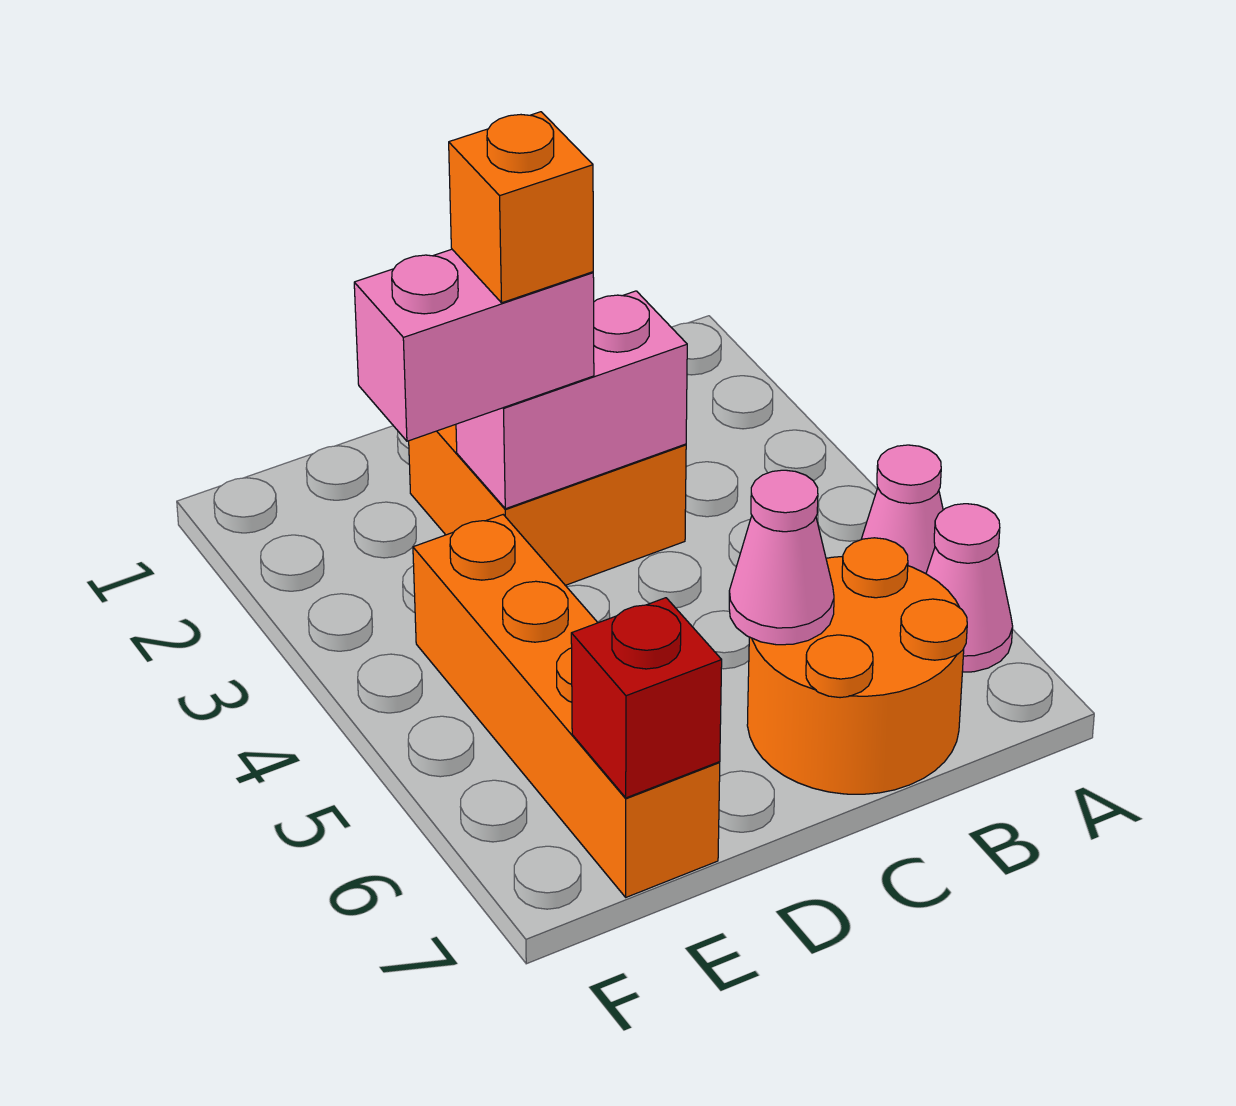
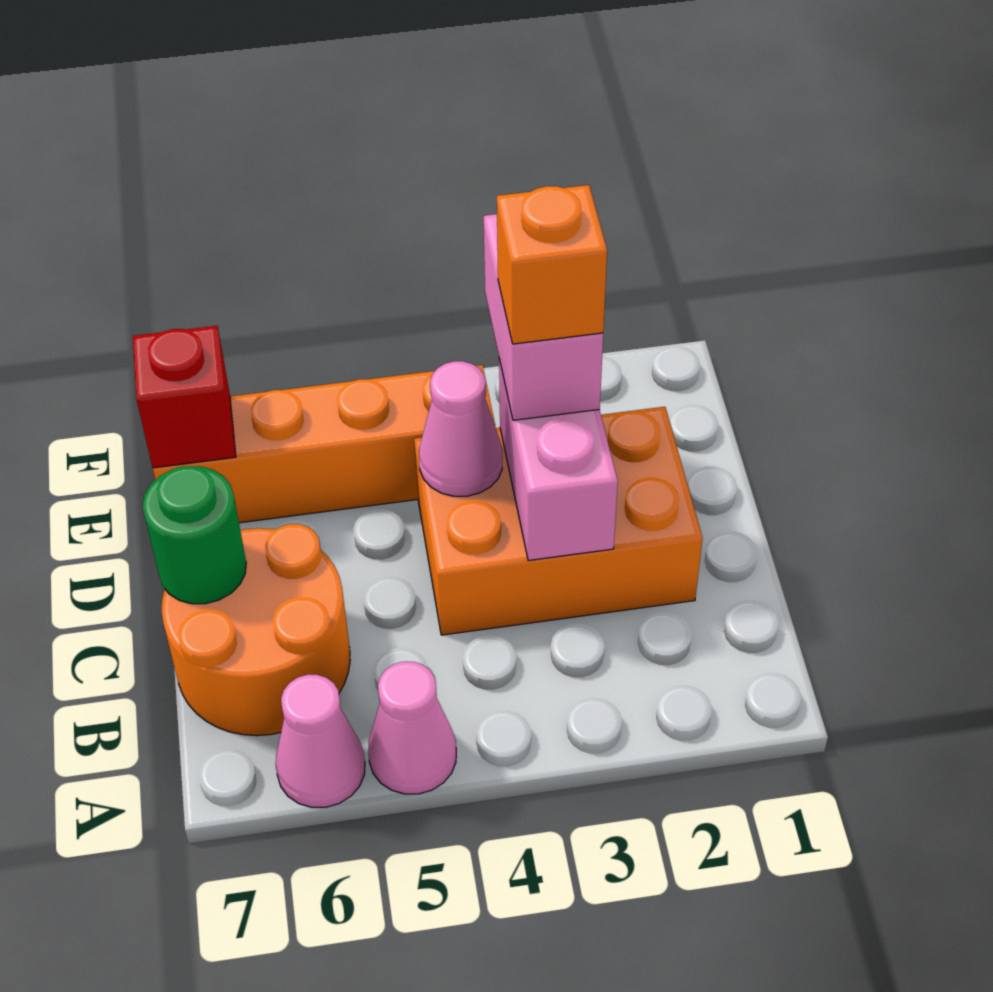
orange brick C2:D3 level 1 -> orange brick C2:D4 level 1
pink cone C6 level 2 -> pink cone D4 level 2
none -> green round brick C7 level 2

